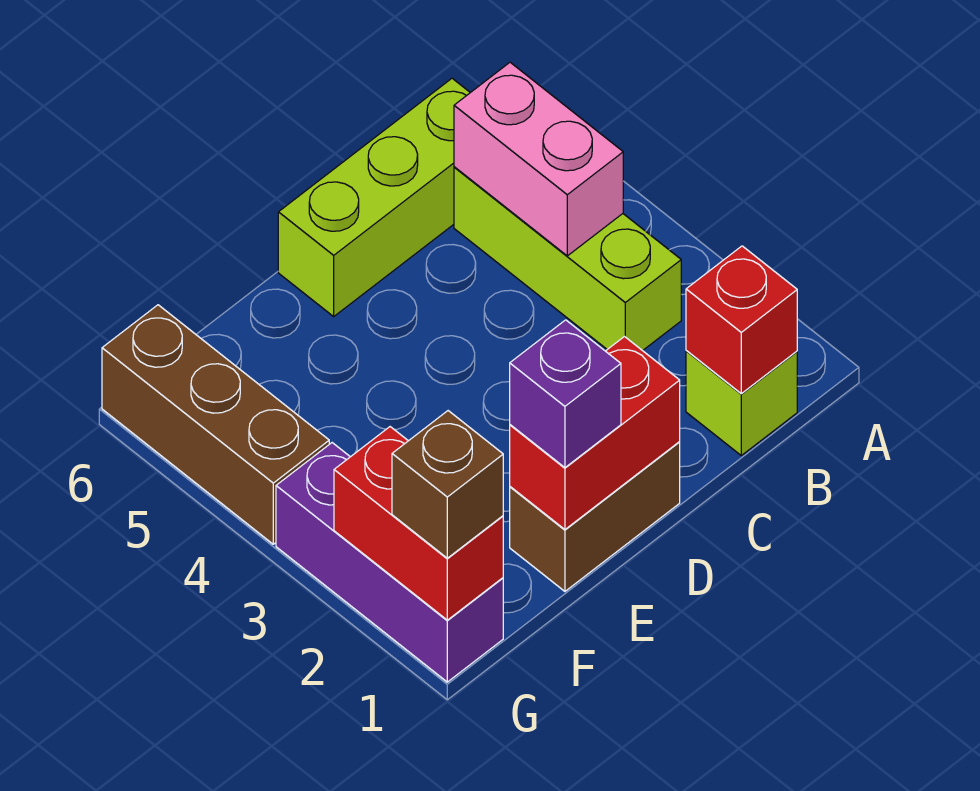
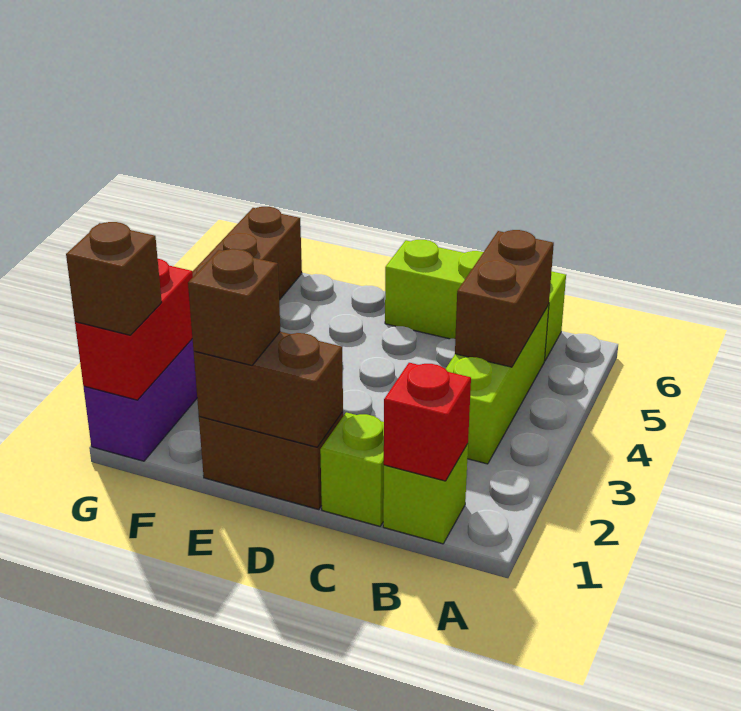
pink brick B4:B5 level 2 -> brown brick B4:B5 level 2
none -> lime brick C1 level 1
red brick D1:E1 level 2 -> brown brick D1:E1 level 2
purple brick E1 level 3 -> brown brick E1 level 3

